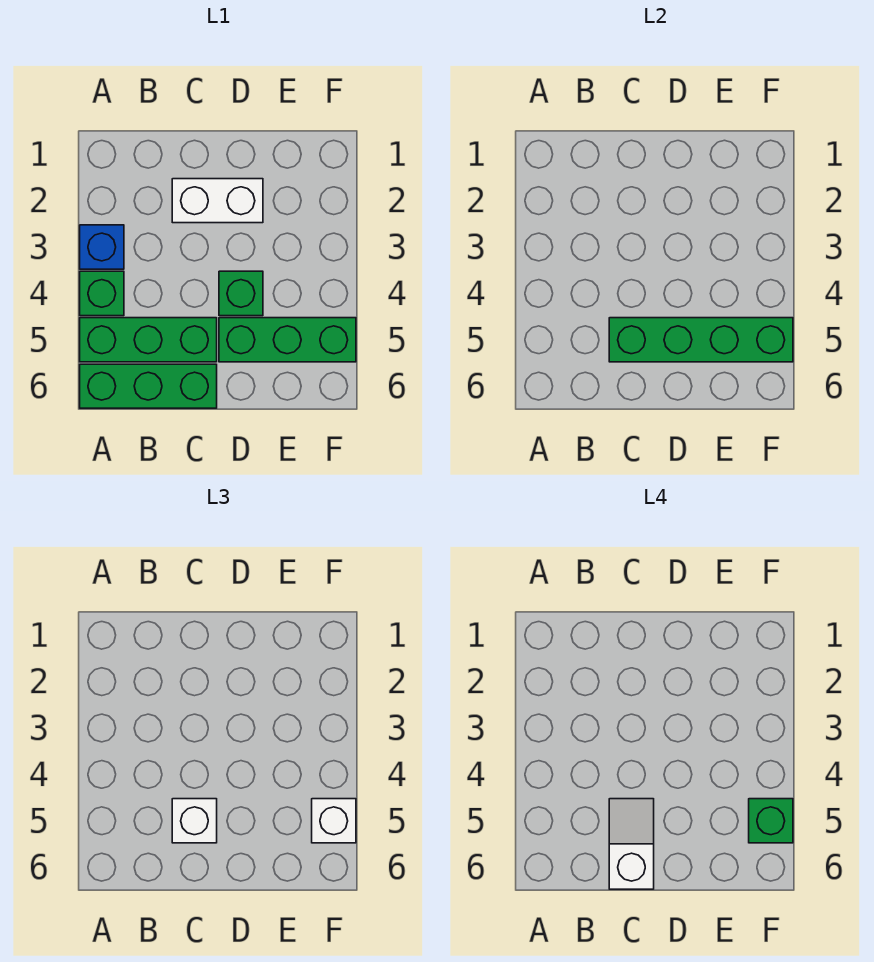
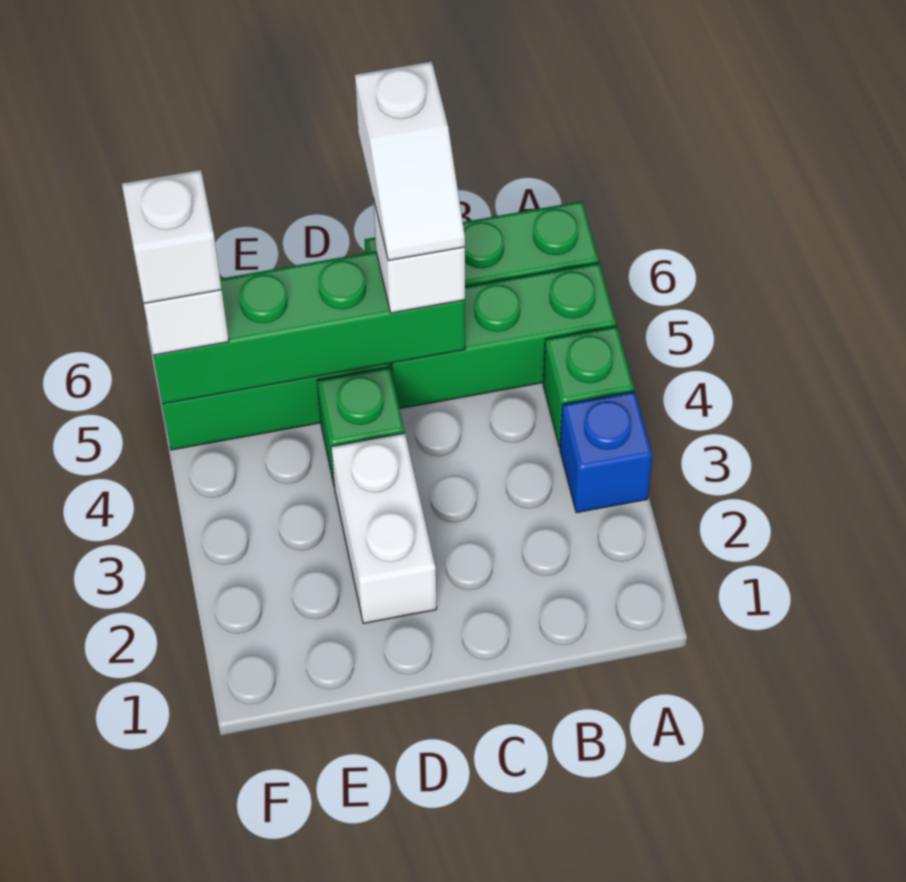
white brick C2:D2 level 1 -> white brick D2:D3 level 1
green brick F5 level 4 -> white brick F5 level 4

